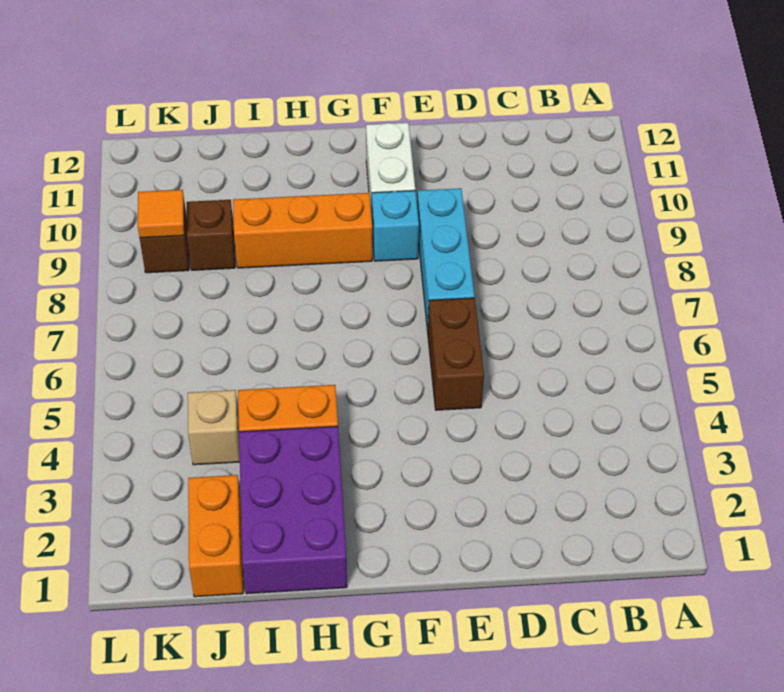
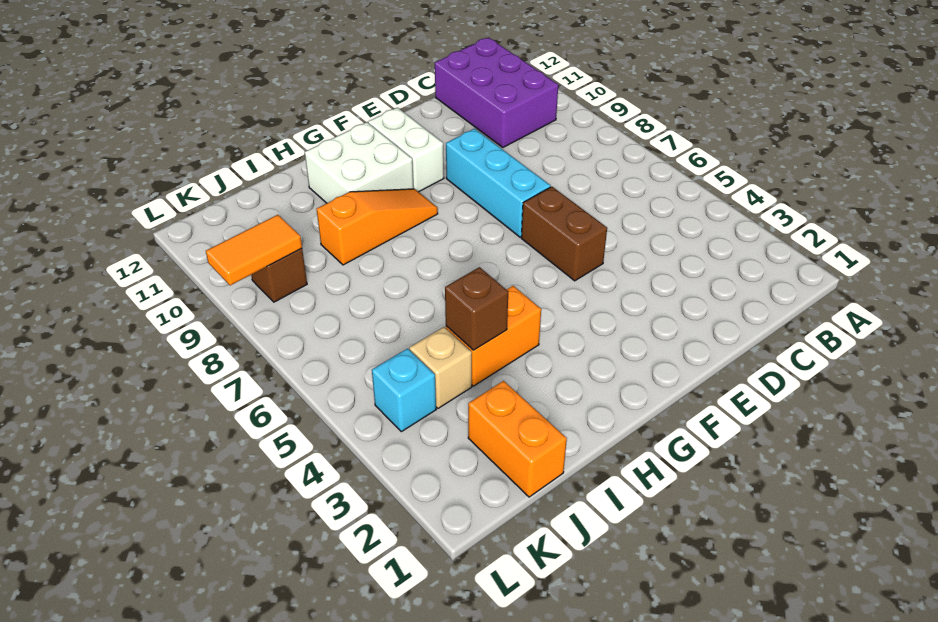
cyan brick F9 level 1 -> cyan brick K4 level 1
orange brick G9:I9 level 1 -> orange slope G9:I9 level 1 top I
none -> white brick G10:H11 level 1
purple brick H1:I3 level 1 -> purple brick B10:C12 level 1
brown brick J9 level 1 -> brown brick I4 level 2
orange tile K9 level 2 -> orange tile K9:L9 level 2

